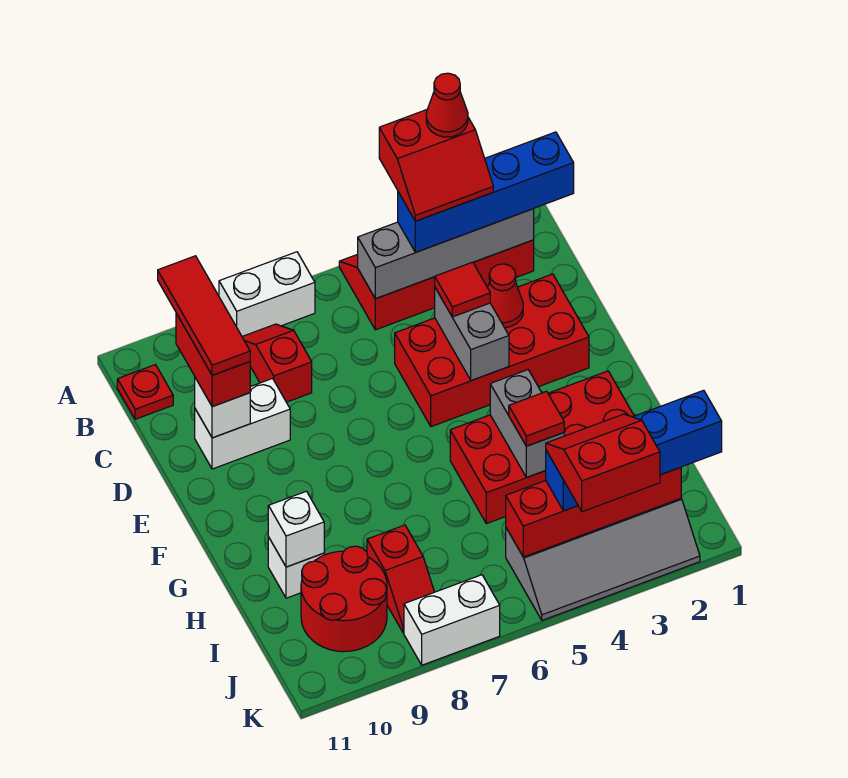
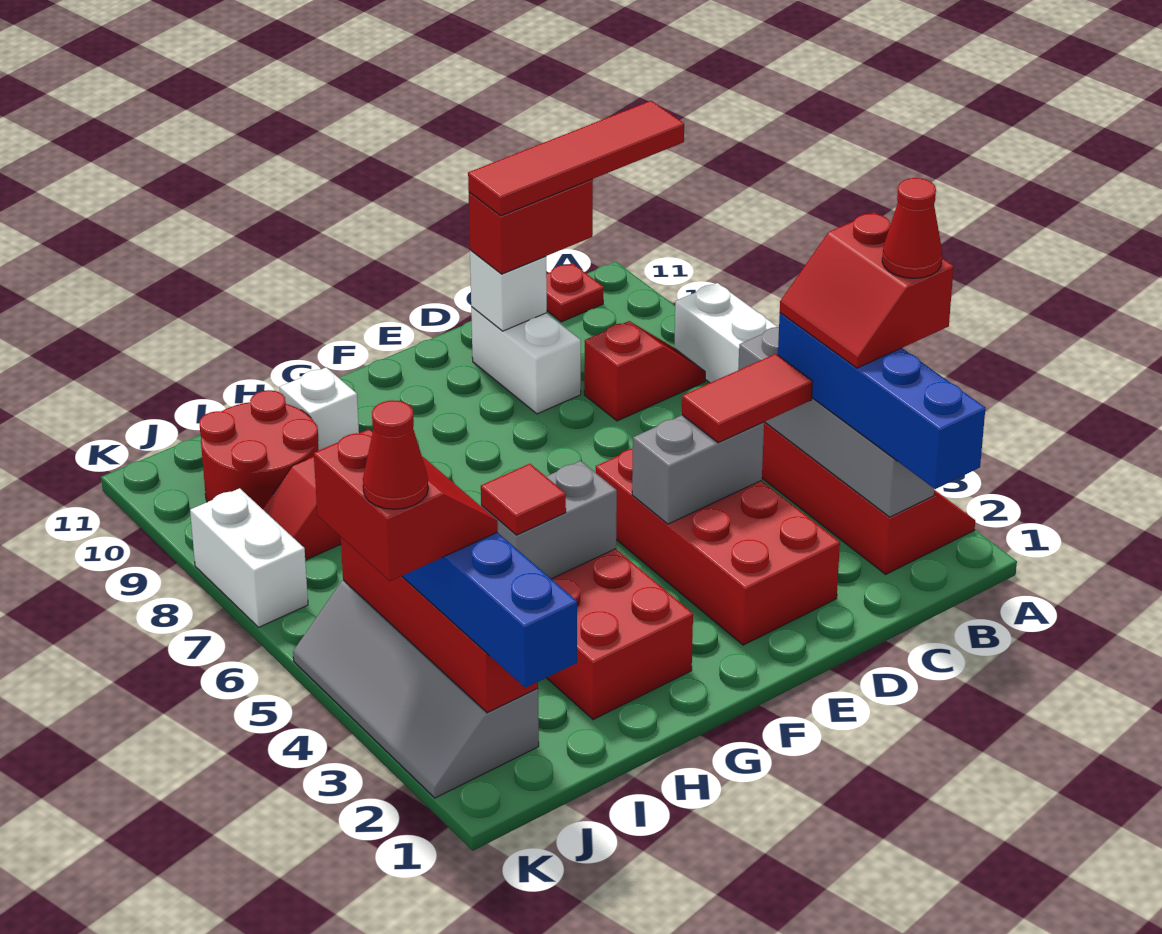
red tile B10:D10 level 4 -> red tile A10:D10 level 4
red cone D3 level 2 -> red cone K3 level 5
red tile D4 level 3 -> red tile C4:D4 level 3
white brick H10 level 2 -> none

